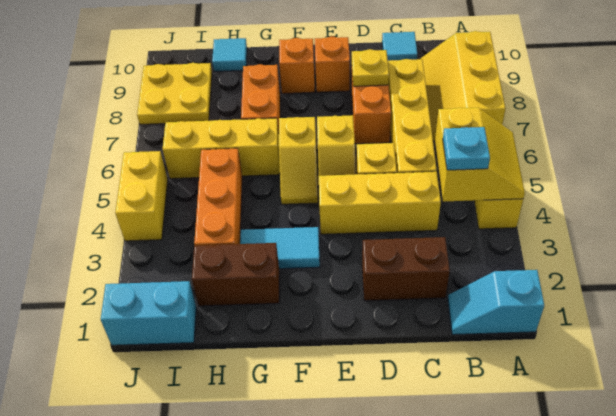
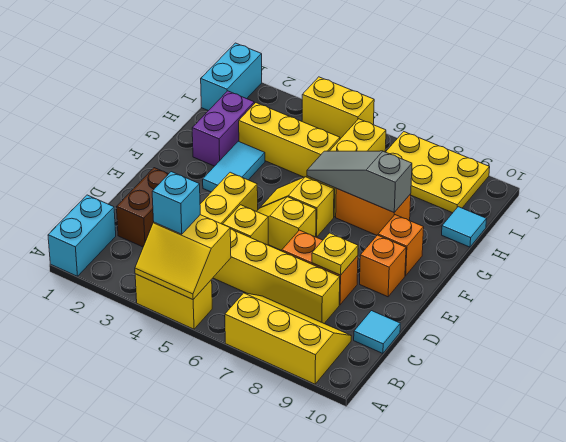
cyan slope A1:B1 level 1 top A -> cyan brick A1:B1 level 1
cyan plate B4 level 3 -> cyan brick B4 level 3
brown brick G2:H2 level 1 -> purple brick G2:H2 level 1
none -> grey slope G6:G8 level 2 top 8
orange brick H3:H5 level 1 -> yellow brick H3:H5 level 1
yellow plate I8:J9 level 1 -> yellow plate I7:J9 level 1

